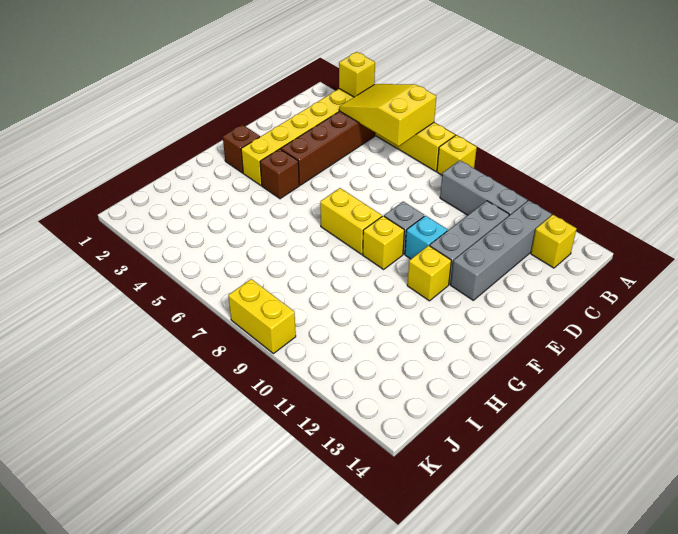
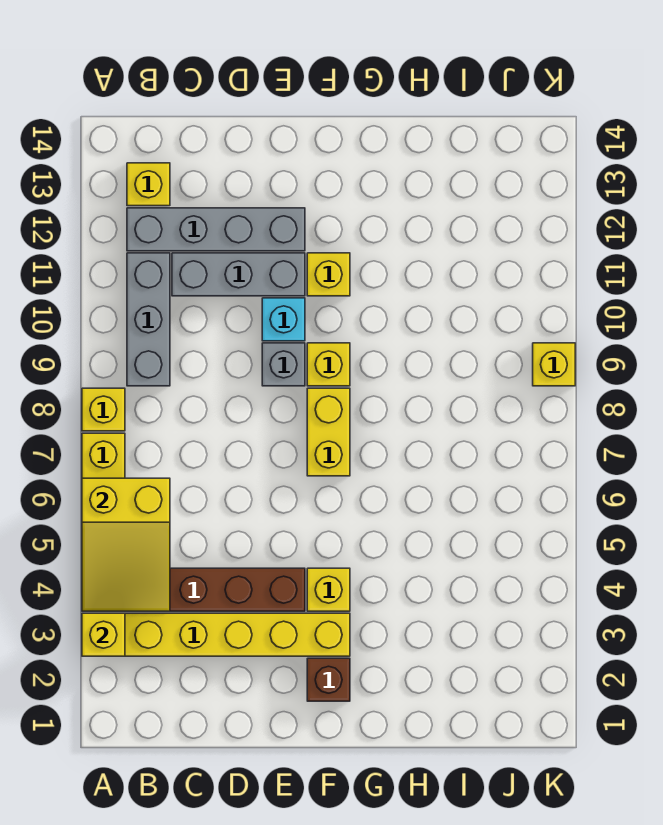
brown brick F4 level 1 -> yellow brick F4 level 1
yellow brick K8:K9 level 1 -> yellow brick K9 level 1

